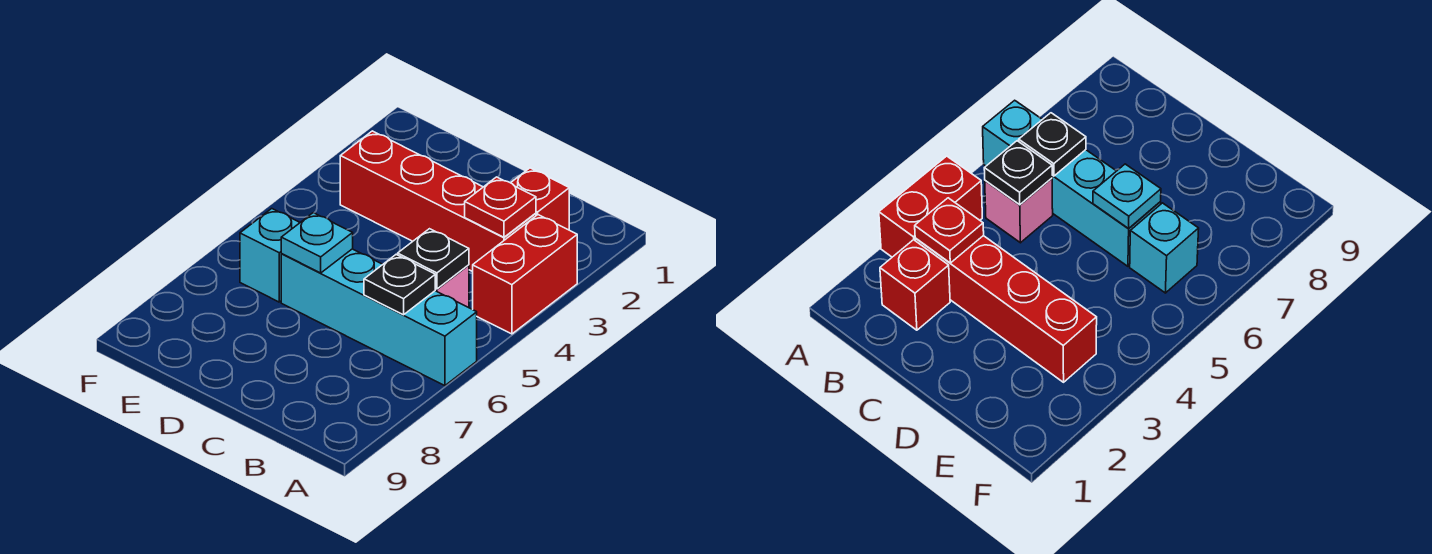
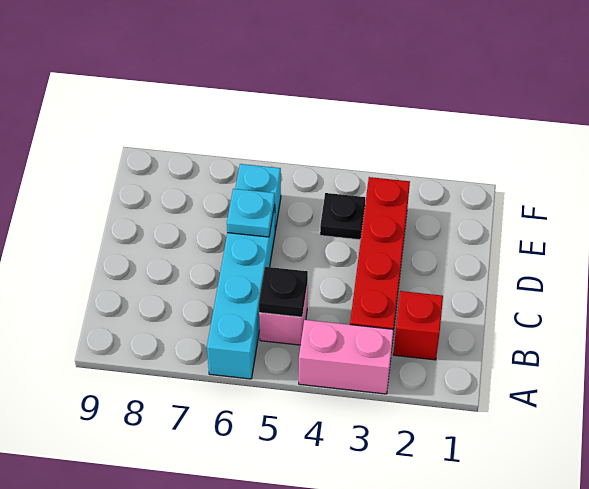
red brick A3:A4 level 1 -> pink brick A3:A4 level 1
red plate B3 level 2 -> none
black plate B6 level 2 -> black plate E4 level 1

